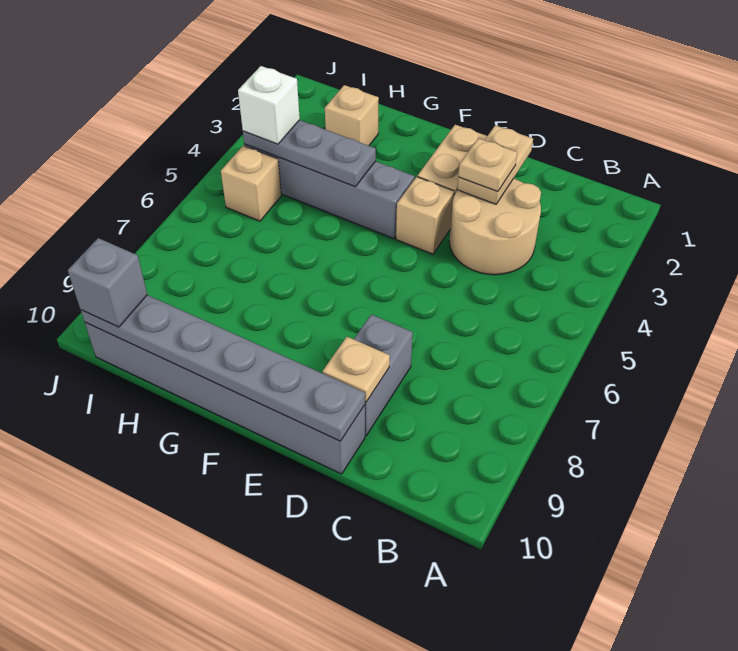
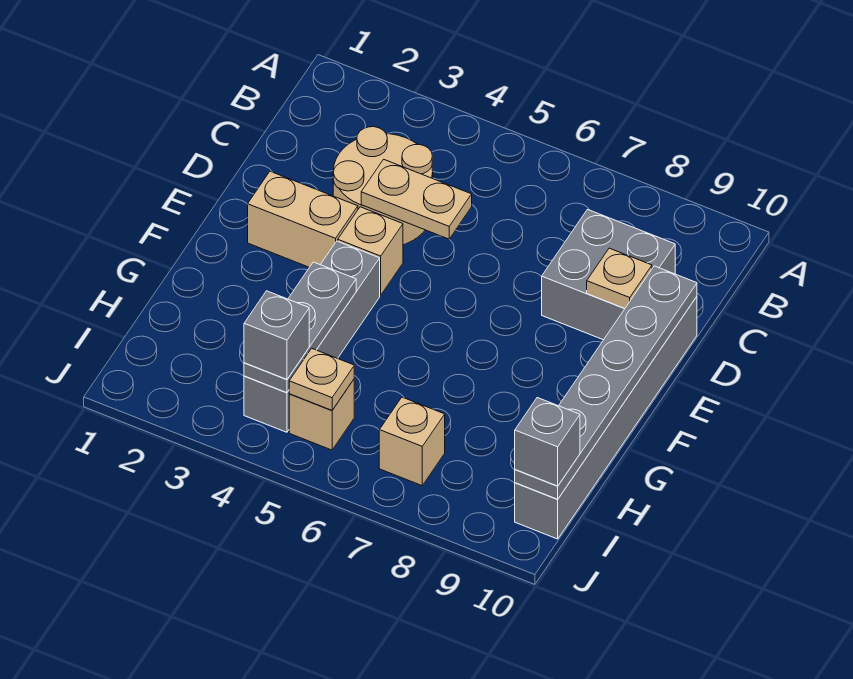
tan plate D2:D3 level 2 -> tan plate D4:D5 level 2
tan plate D3 level 3 -> tan plate I5 level 2
grey brick D8:D9 level 1 -> grey brick C8:D9 level 1
tan brick H2 level 1 -> tan brick I7 level 1
white brick I4 level 3 -> grey brick I4 level 3

